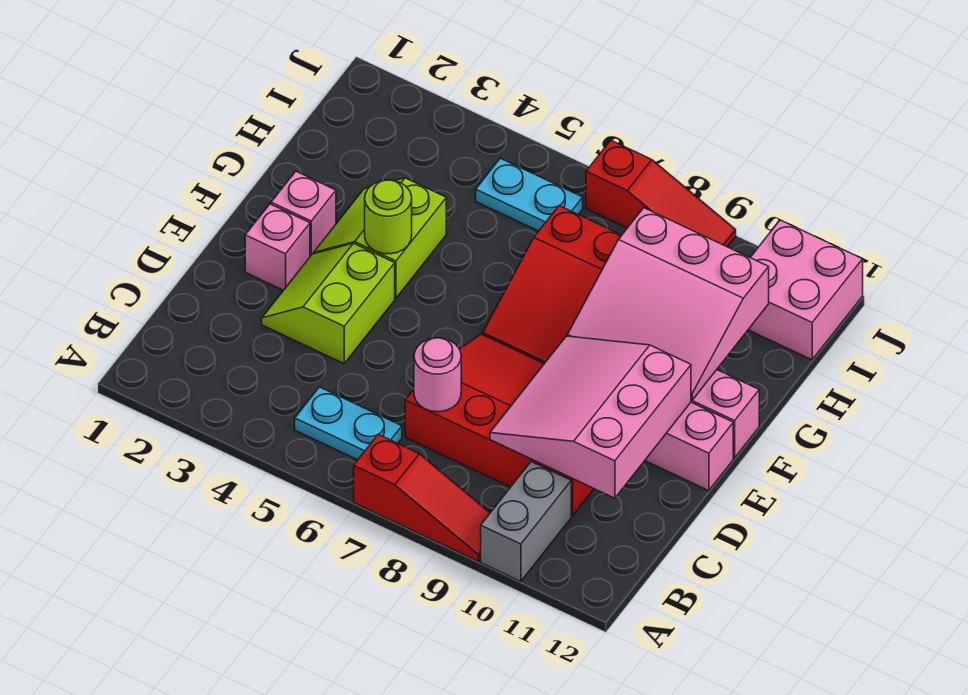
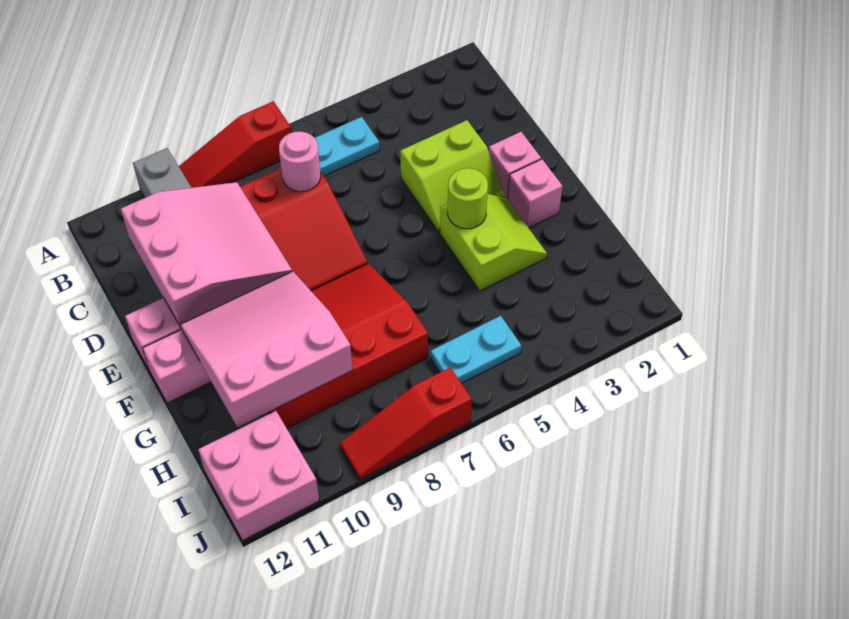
lime slope D3:E4 level 1 top 4 -> lime slope D3:E4 level 1 top D

